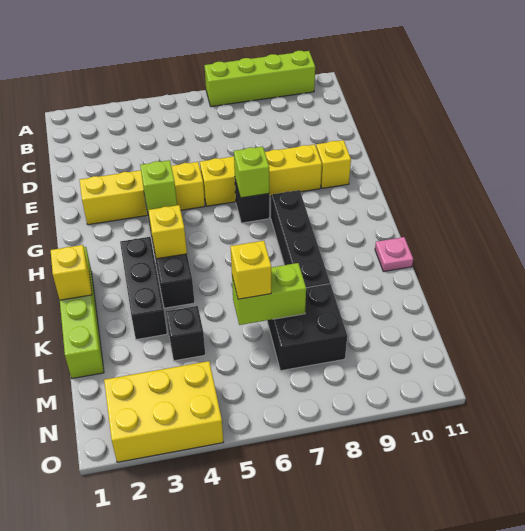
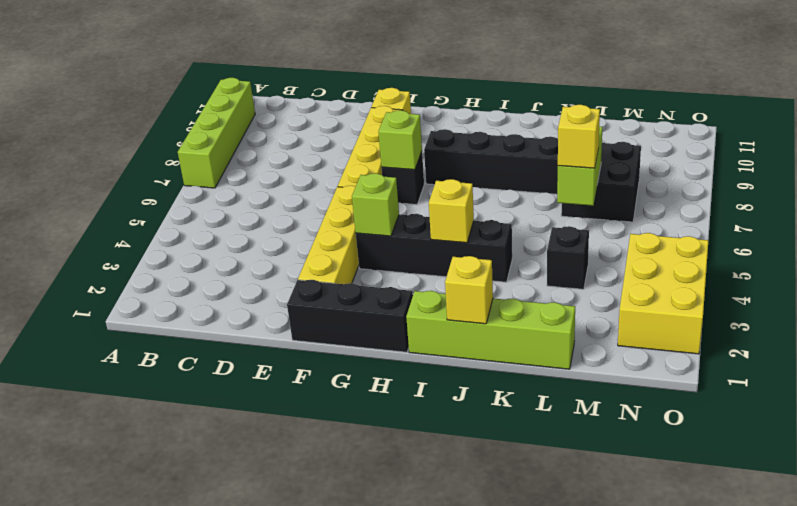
black brick I3:K3 level 1 -> black brick F1:H1 level 1
pink plate J11 level 1 -> none

